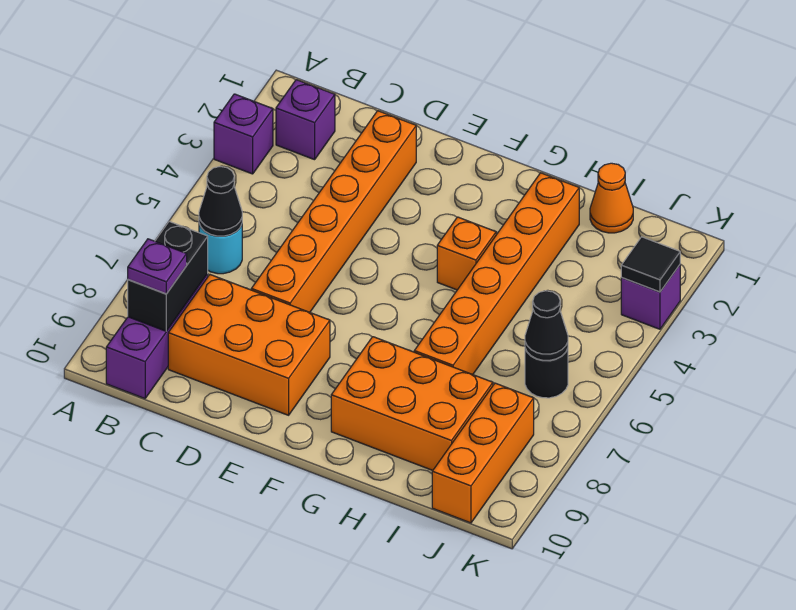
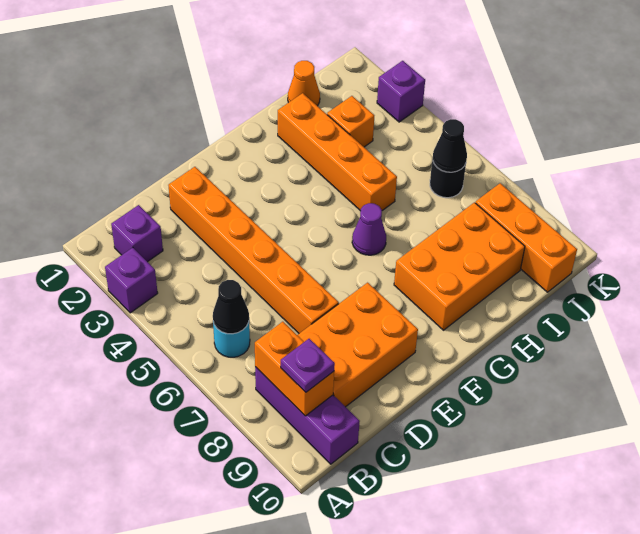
black brick B8:B9 level 2 -> orange brick B8:B9 level 2
orange brick G4 level 1 -> orange brick I3 level 1
none -> purple cone G6 level 1
orange brick H2:H7 level 1 -> orange brick H2:H5 level 1
black tile K3 level 2 -> none

